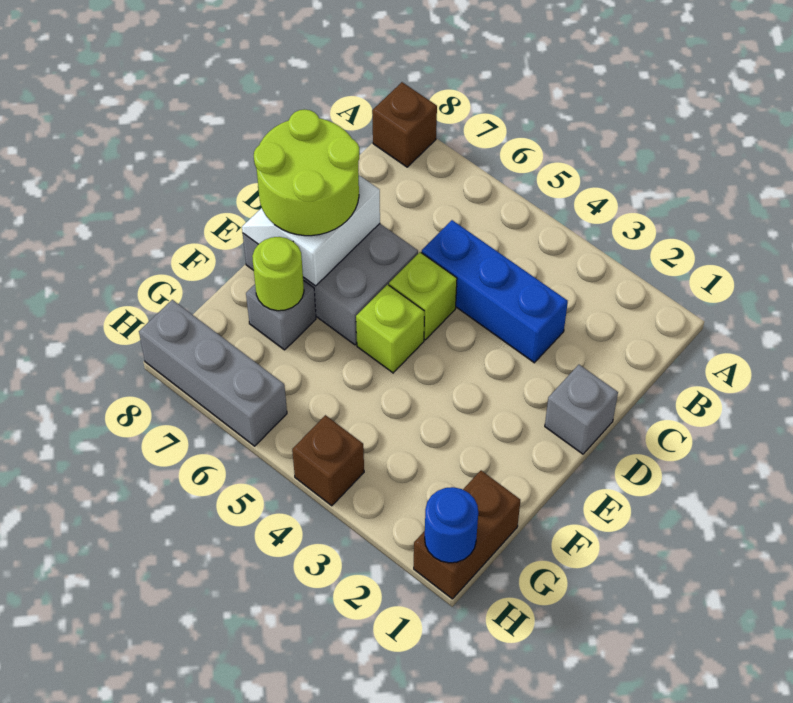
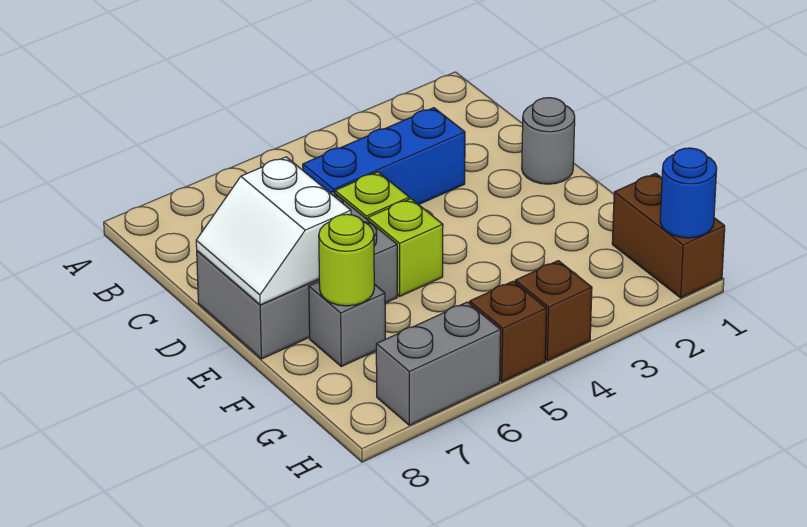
brown brick A8 level 1 -> brown brick H5 level 1
grey brick D1 level 1 -> grey round brick D1 level 1
lime round brick D7:E8 level 3 -> none
grey brick H6:H8 level 1 -> grey brick H6:H7 level 1

